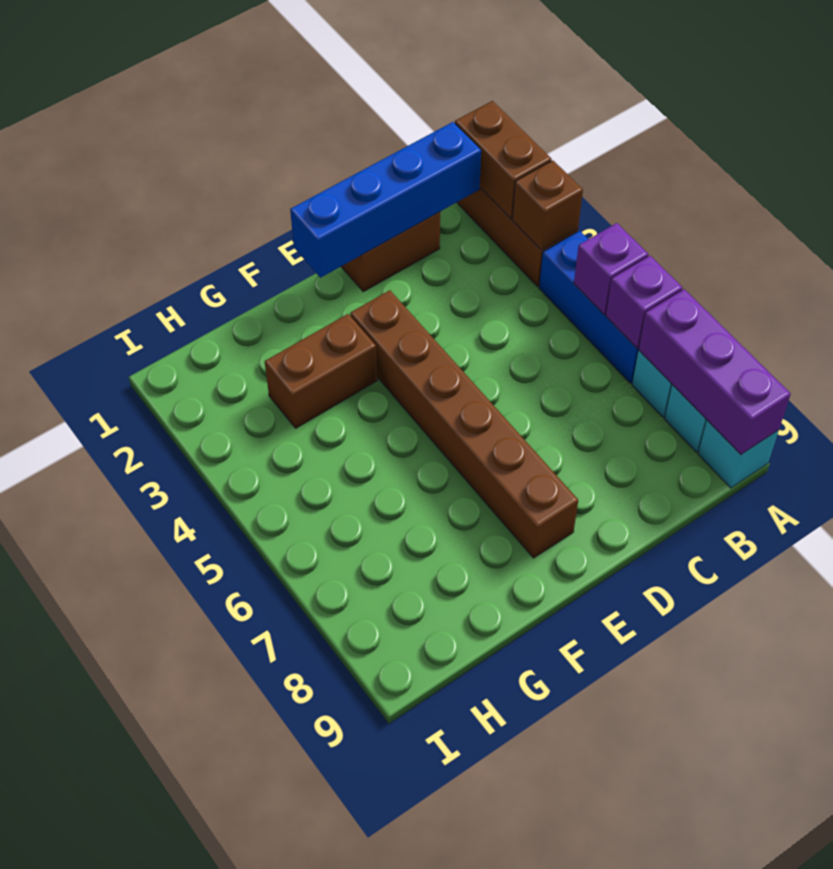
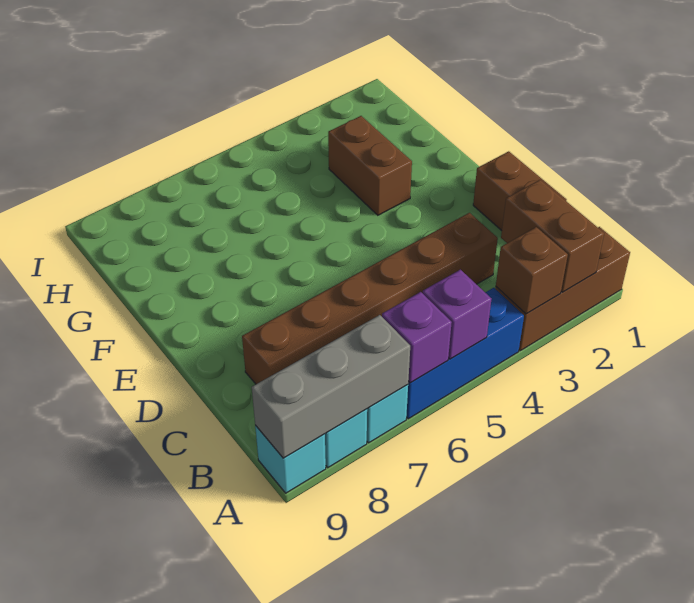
brown brick A1:A2 level 2 -> brown brick A2:B2 level 2
purple brick A7:A9 level 2 -> grey brick A7:A9 level 2
blue brick B1:E1 level 2 -> none
brown brick E3:E8 level 1 -> brown brick C3:C8 level 1

